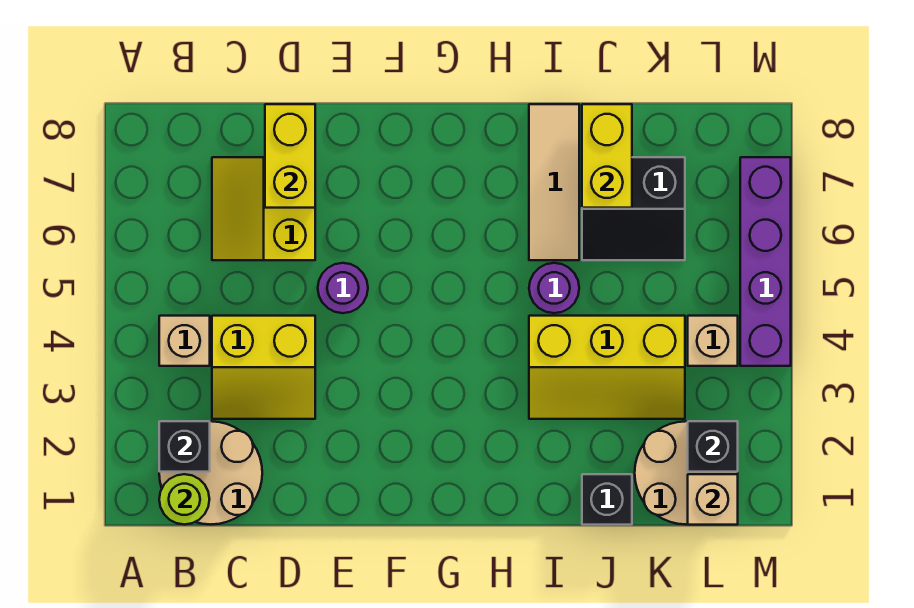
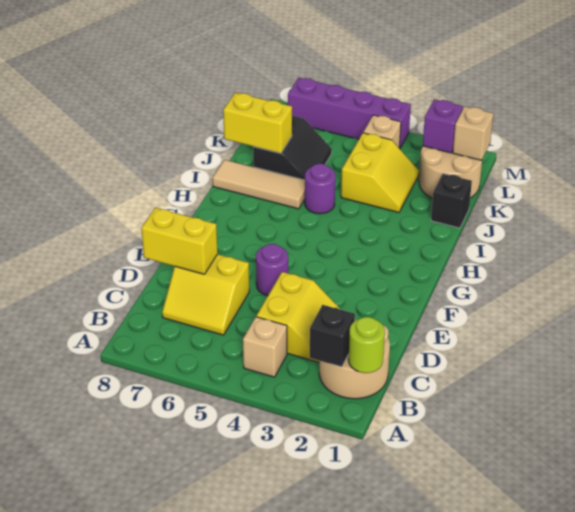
yellow slope I3:K4 level 1 top 4 -> yellow slope J3:K4 level 1 top 4
black brick L2 level 2 -> purple brick L2 level 2

